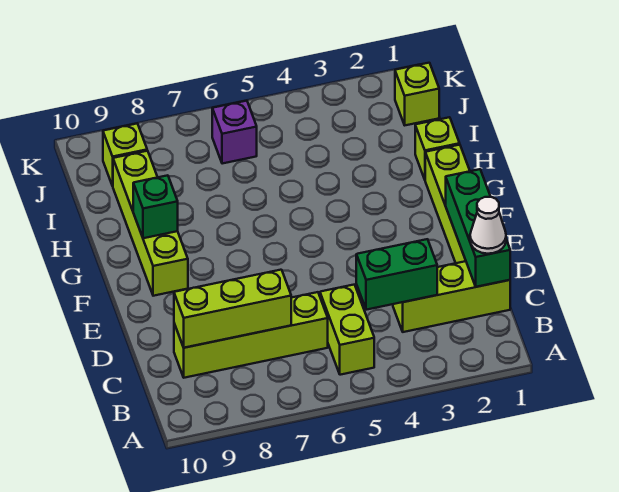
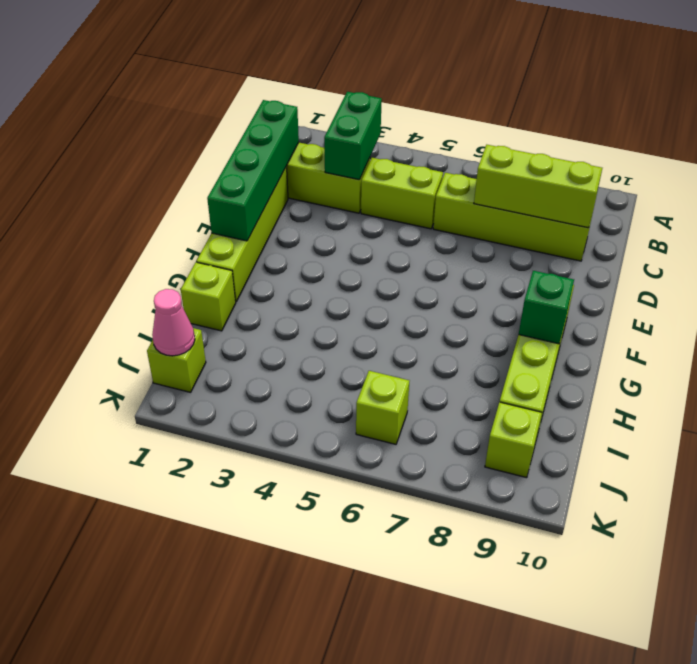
lime brick B5:C5 level 1 -> lime brick C4:C5 level 1
green brick C1:E1 level 2 -> green brick C1:F1 level 2
white cone C1 level 3 -> none
green brick C3:C4 level 2 -> green brick B3:C3 level 2
none -> pink cone J1 level 2
purple brick J6 level 1 -> lime brick J6 level 1

